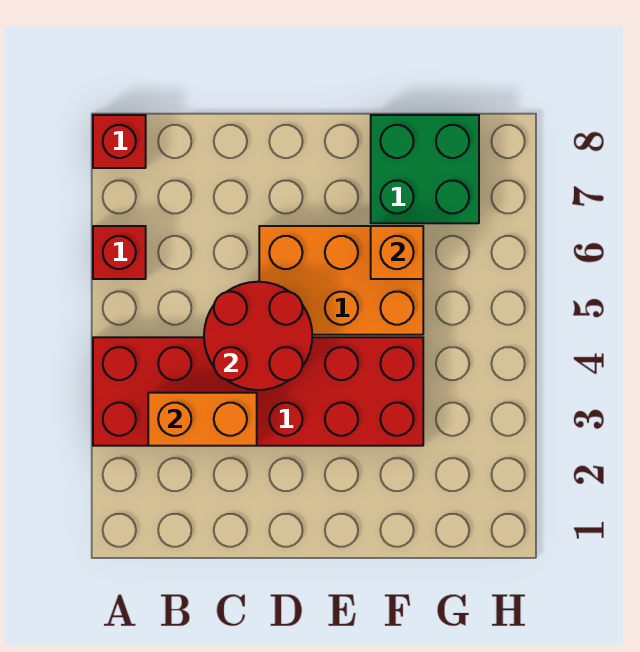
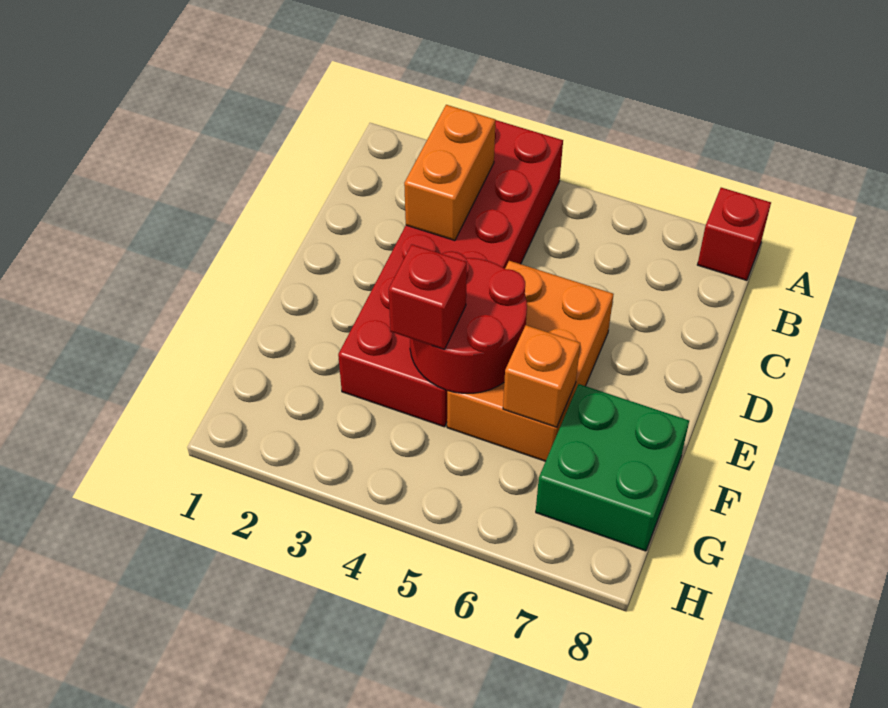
red brick A6 level 1 -> red brick F4 level 3
red round brick C4:D5 level 2 -> red round brick E4:F5 level 2

